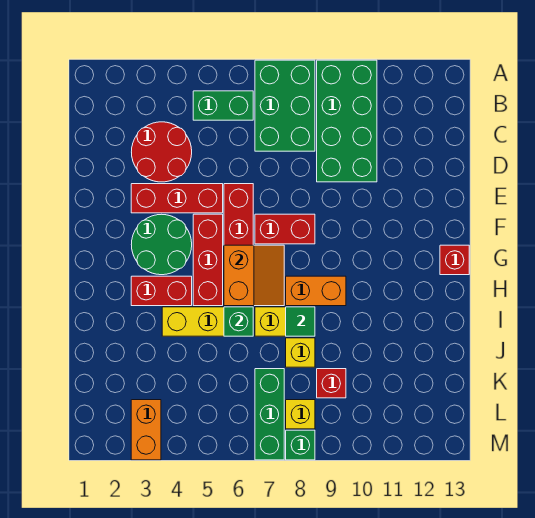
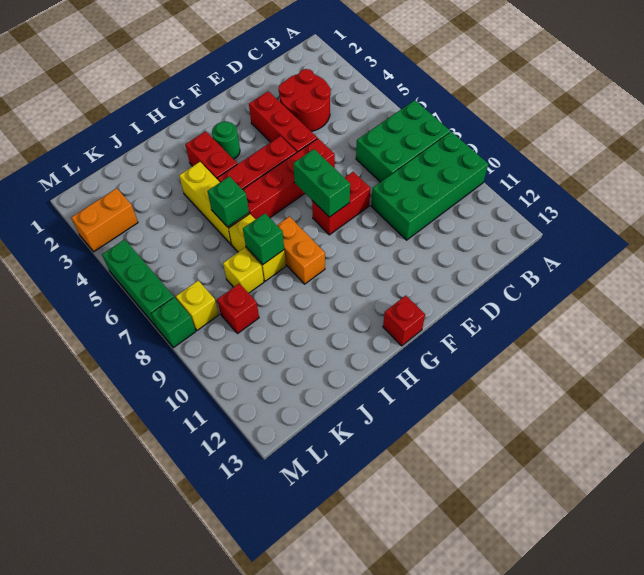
green brick B5:B6 level 1 -> green brick F7:F8 level 2
green round brick F3:G4 level 1 -> green round brick G3 level 1
red brick F7:F8 level 1 -> red brick E8:F8 level 1
orange slope G6:H7 level 2 top 6 -> none
green tile I8 level 2 -> green brick I8 level 2
green brick K7:M7 level 1 -> green brick M5:M7 level 1

